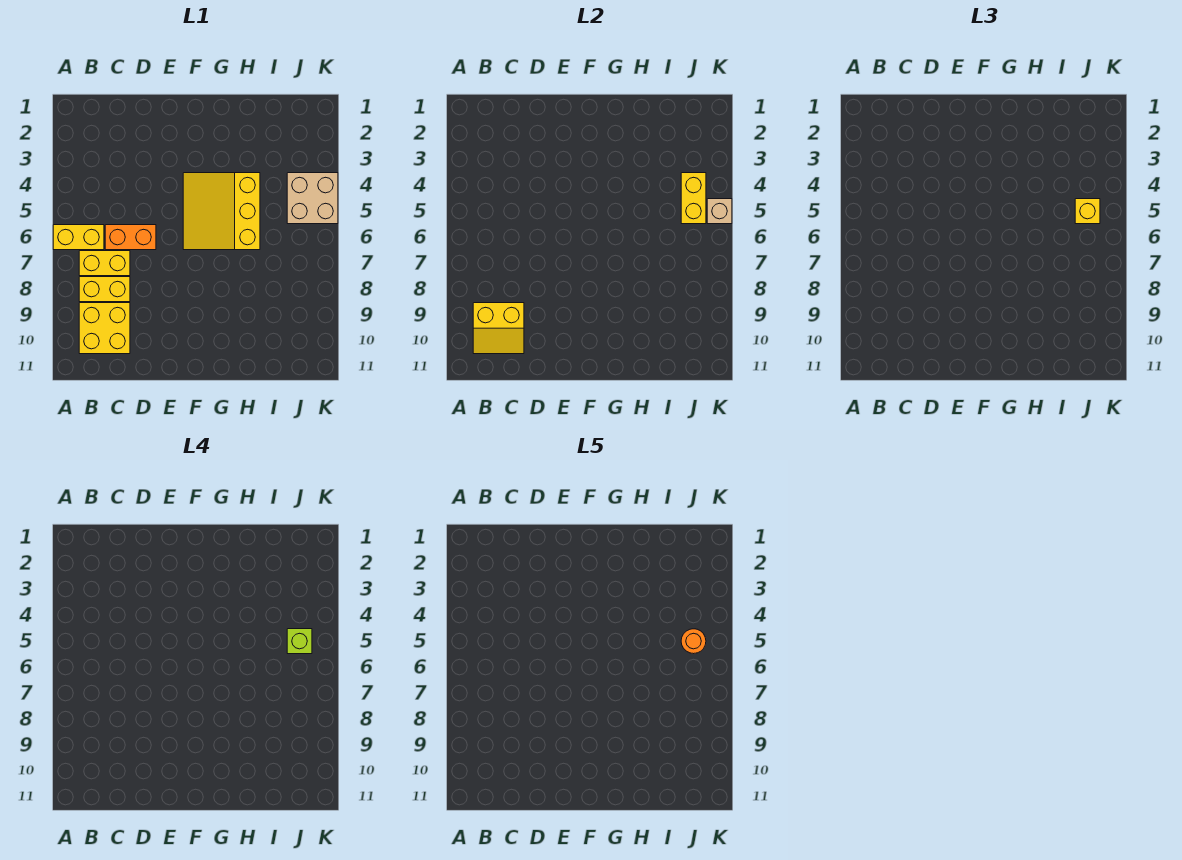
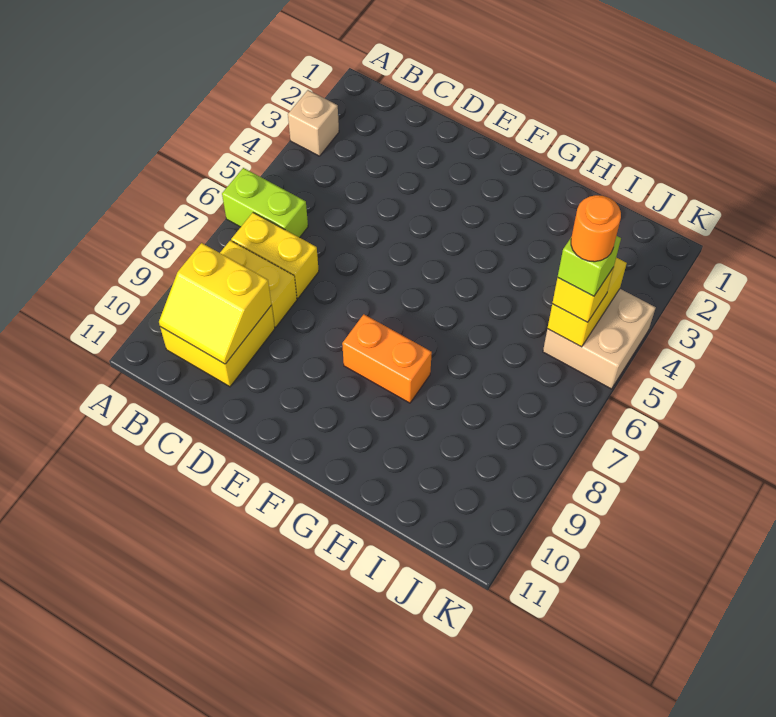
yellow brick A6:B6 level 1 -> lime brick A6:B6 level 1
orange brick C6:D6 level 1 -> orange brick F8:G8 level 1
yellow slope F4:H6 level 1 top H -> none
tan brick K5 level 2 -> tan brick A3 level 1

